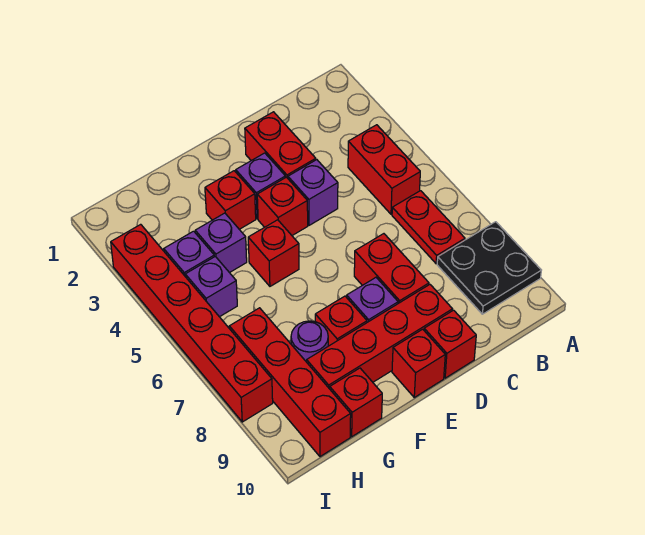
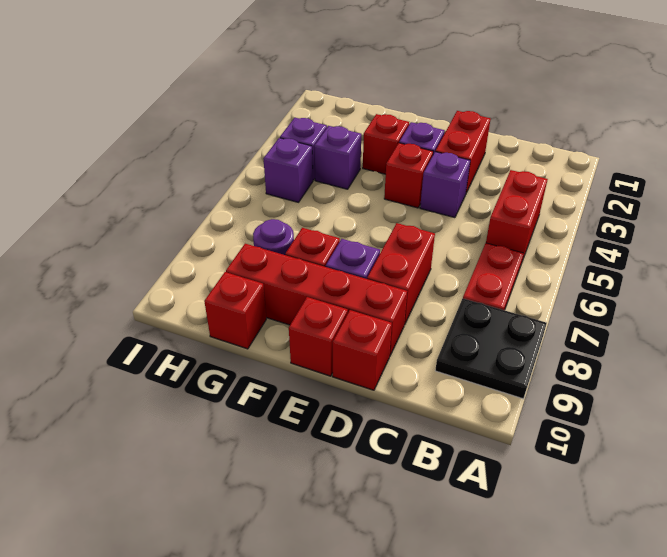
red brick F5 level 1 -> none
red brick H7:H10 level 1 -> none
red brick I3:I8 level 1 -> none

